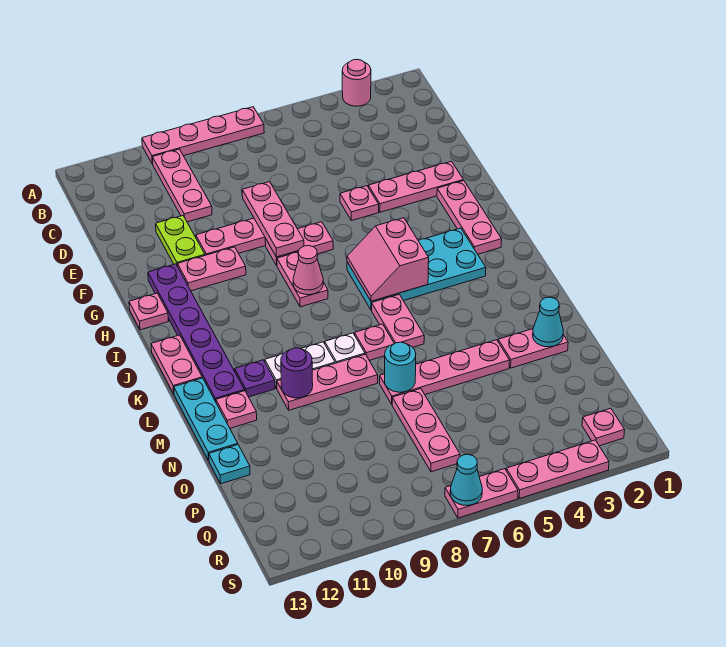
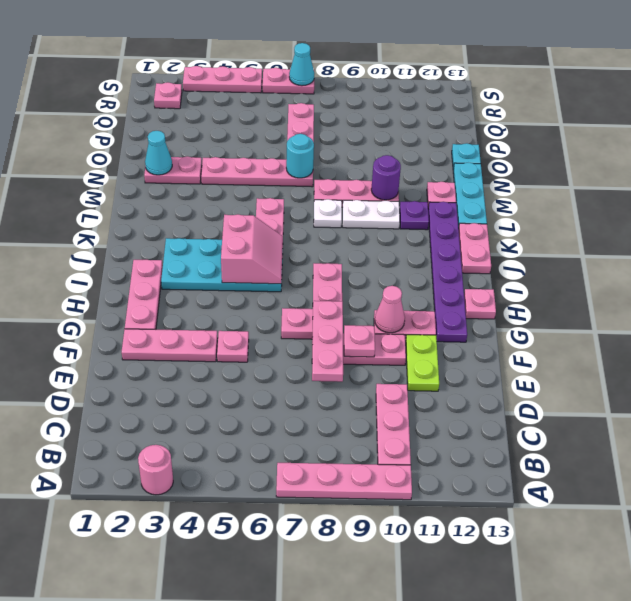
pink cone I8 level 2 -> pink cone G10 level 2
pink plate L7 level 1 -> pink plate F9 level 2

